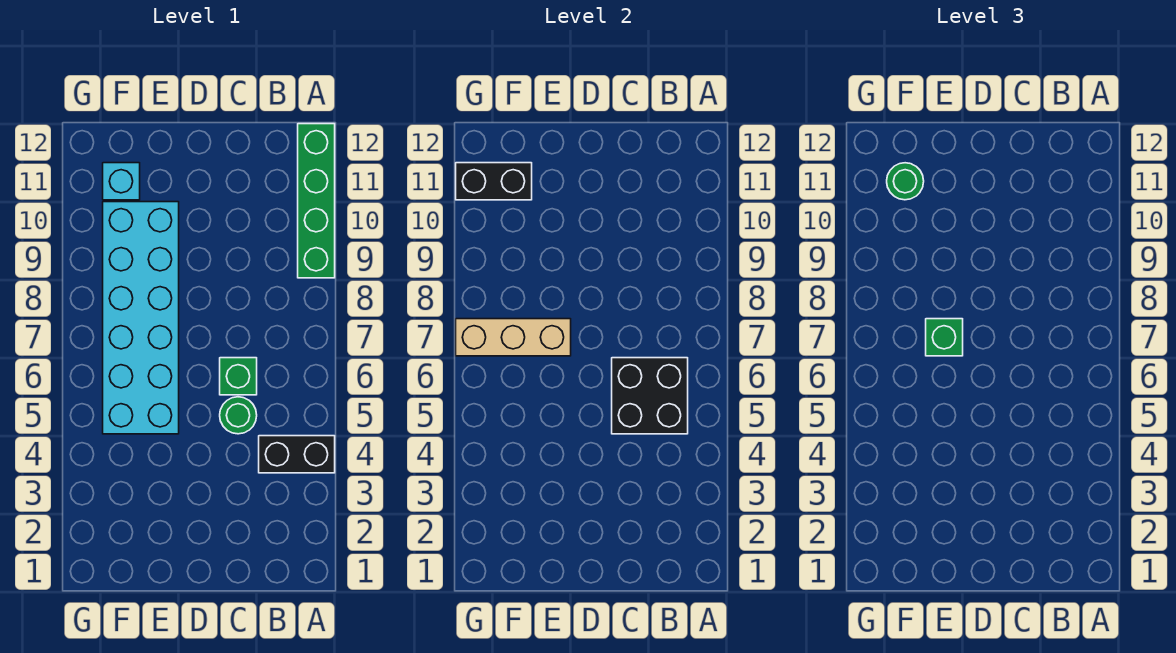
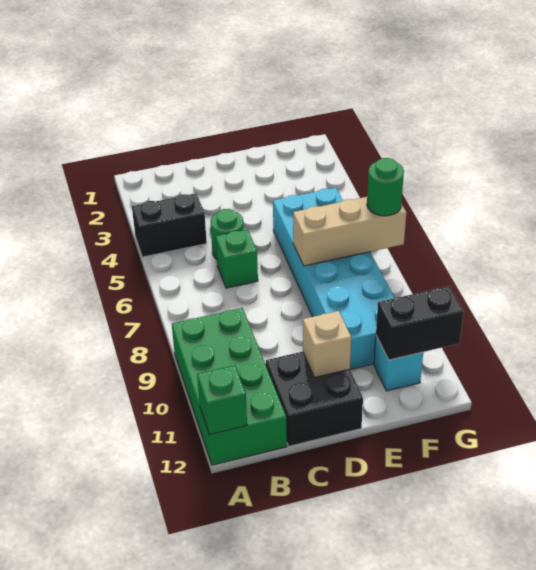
green brick A9:A12 level 1 -> green brick A9:B12 level 1
black brick B5:C6 level 2 -> black brick C11:D12 level 1
none -> tan brick D11 level 2
green brick E7 level 3 -> green brick A12 level 2
green round brick F11 level 3 -> green round brick G7 level 3

